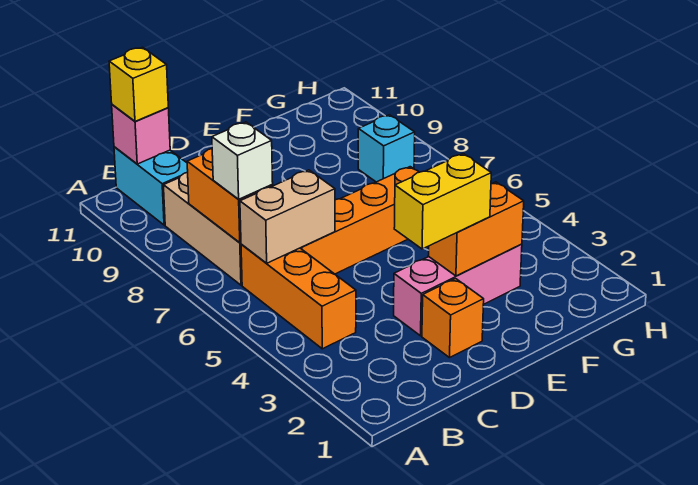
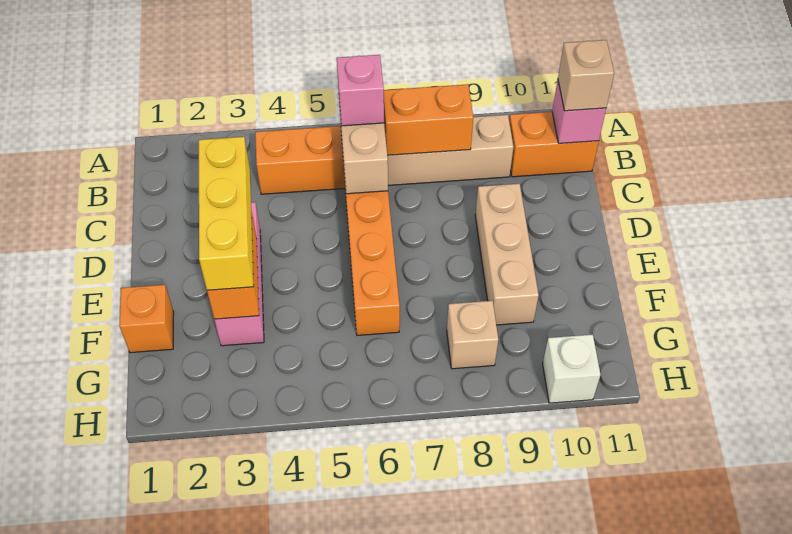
none -> pink brick B6 level 3
white brick B7 level 3 -> white brick H10 level 1
cyan brick B10:B11 level 1 -> orange brick B10:B11 level 1
yellow brick B11 level 3 -> tan brick B11 level 3
orange brick D2 level 1 -> orange brick F1 level 1
yellow brick D3:E3 level 3 -> yellow brick D3:F3 level 3
none -> tan brick D9:F9 level 1
cyan brick G8 level 1 -> tan brick G8 level 1

